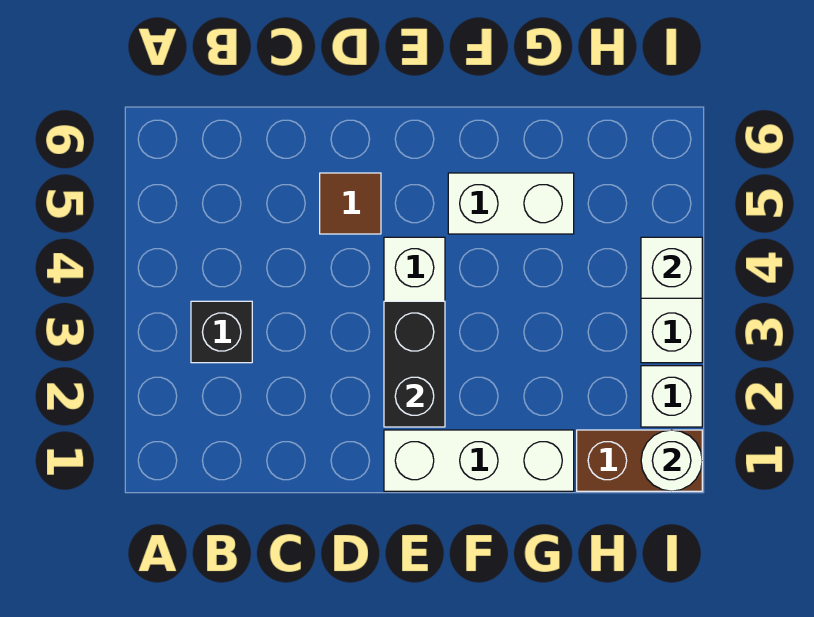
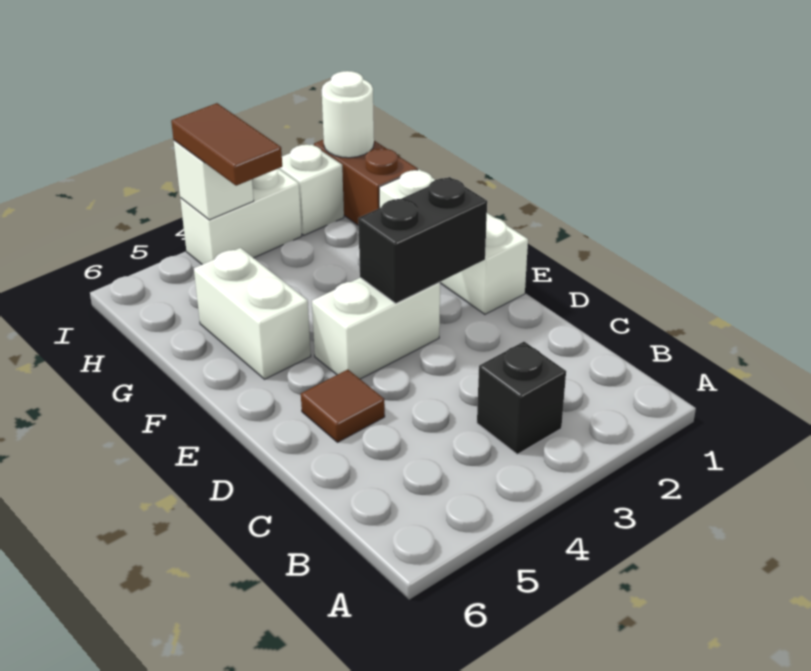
none -> brown tile H4:I4 level 3

